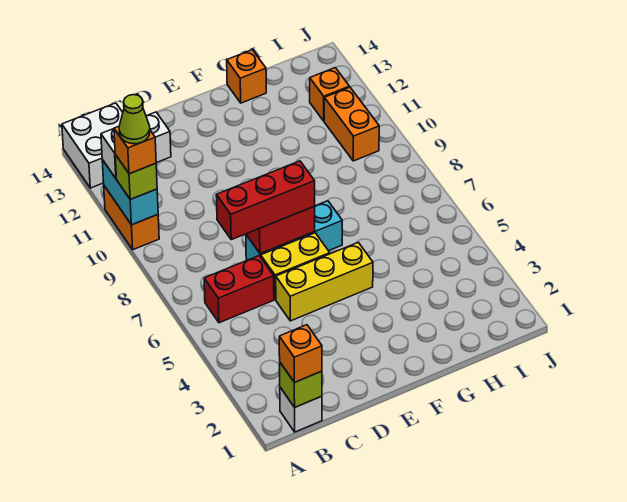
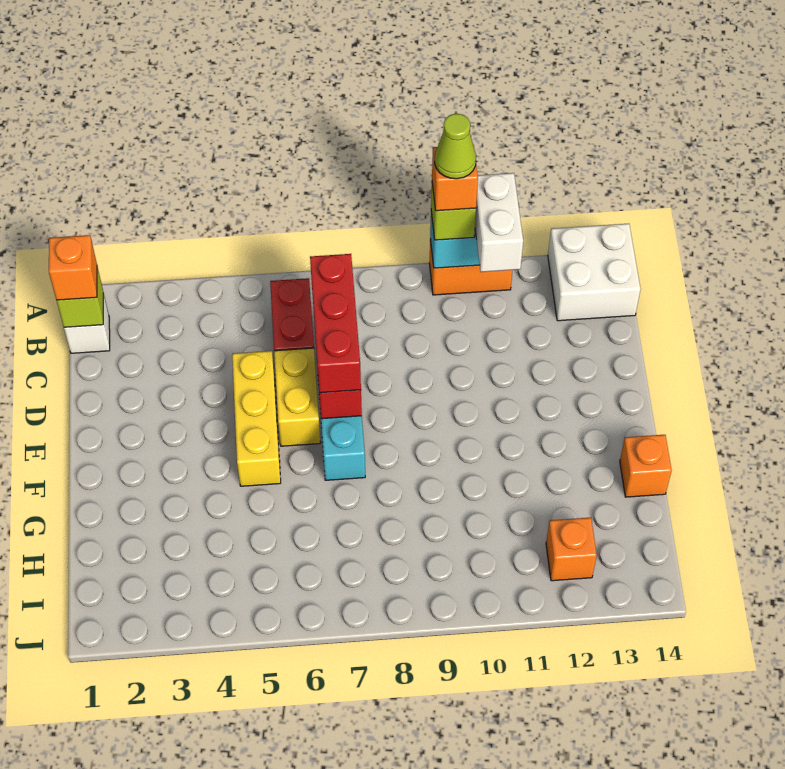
orange brick I10:I11 level 1 -> none

